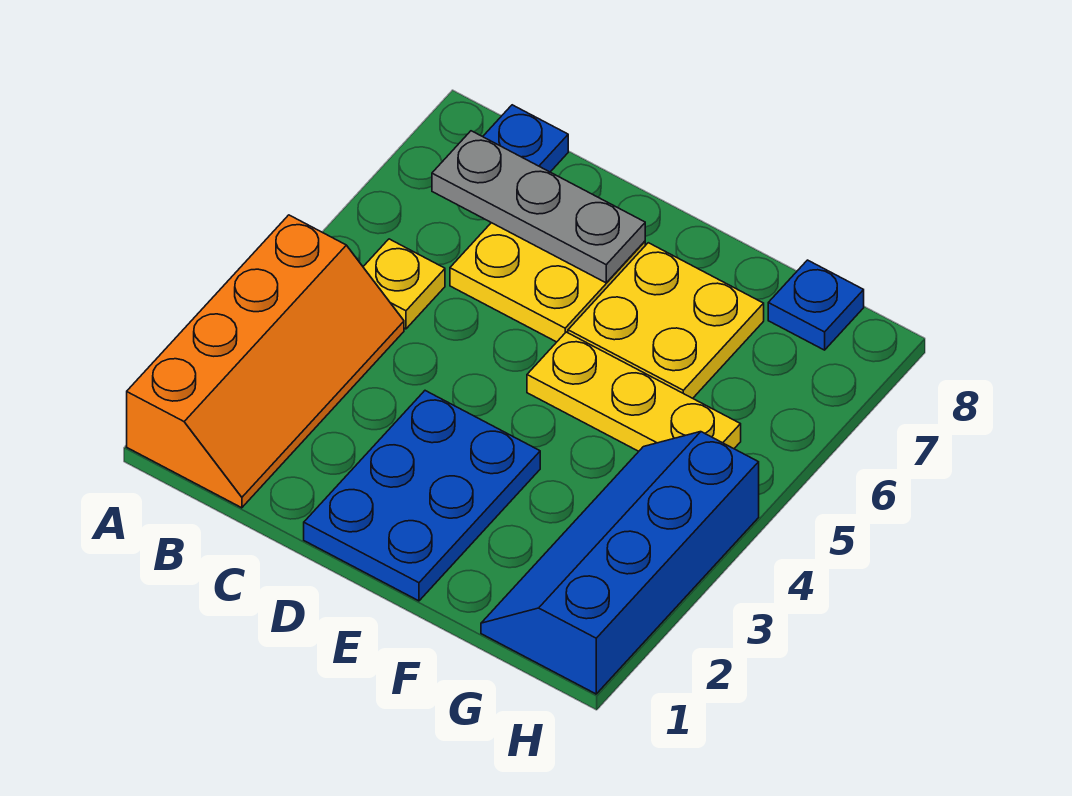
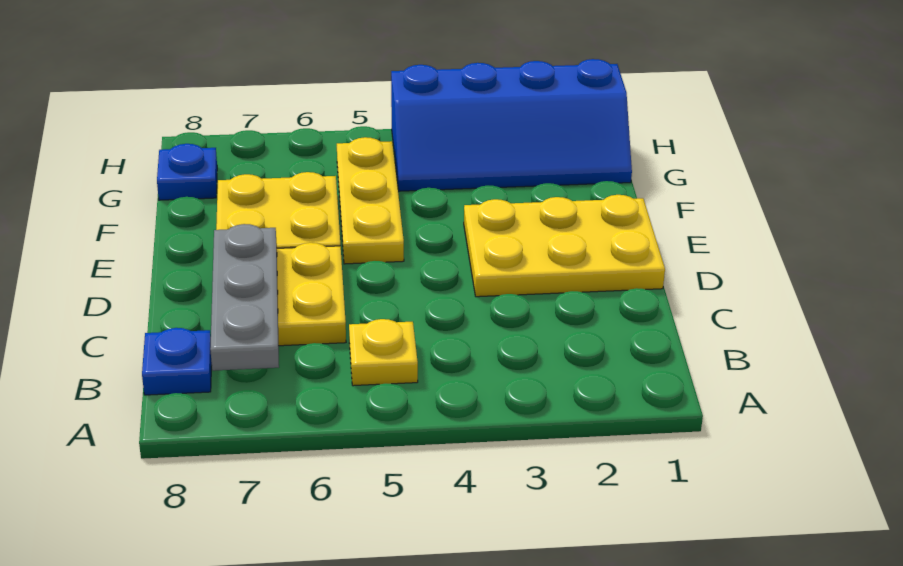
orange slope A1:B4 level 1 top A -> none
blue plate D1:E3 level 1 -> yellow plate D1:E3 level 1

